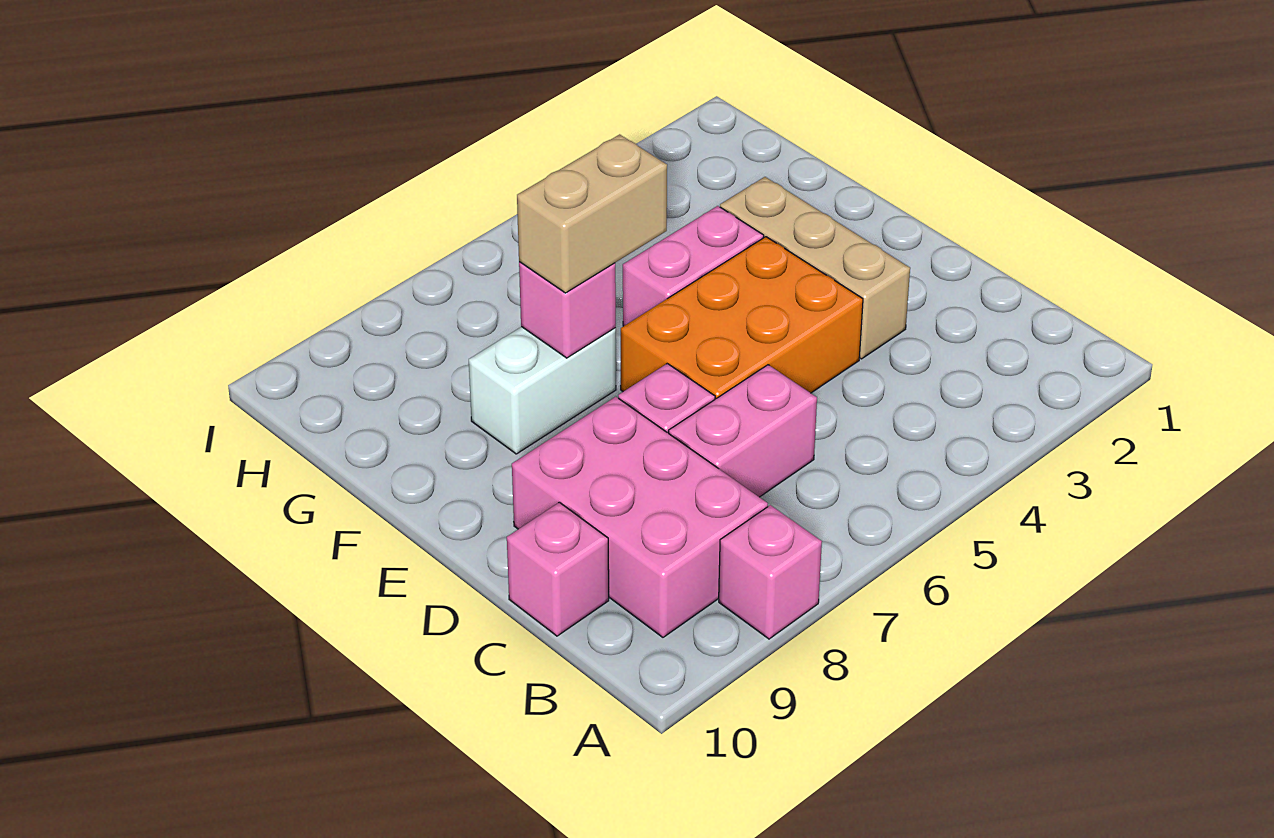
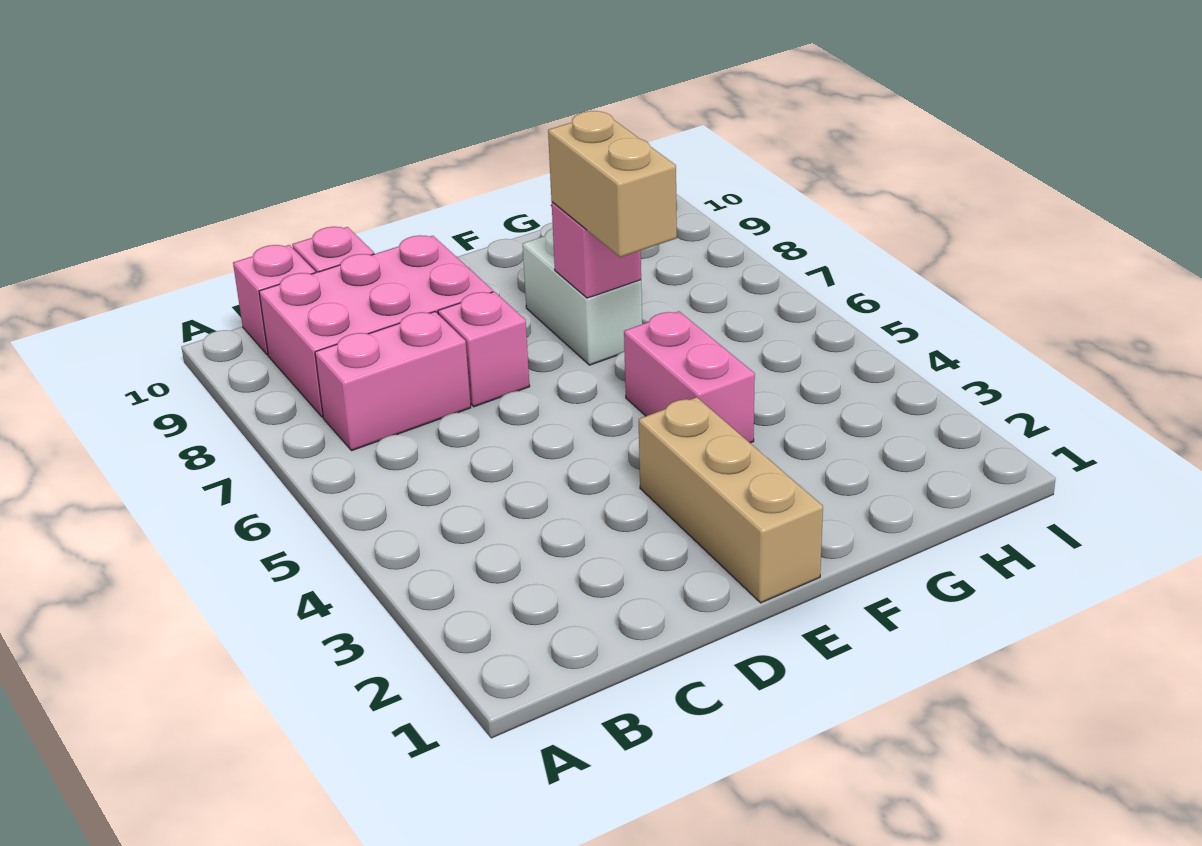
pink brick A8 level 1 -> pink brick B10 level 1
pink brick C6:C7 level 1 -> pink brick B7:C7 level 1
tan brick D3:F3 level 1 -> tan brick E1:E3 level 1
orange brick D4:E6 level 1 -> none

